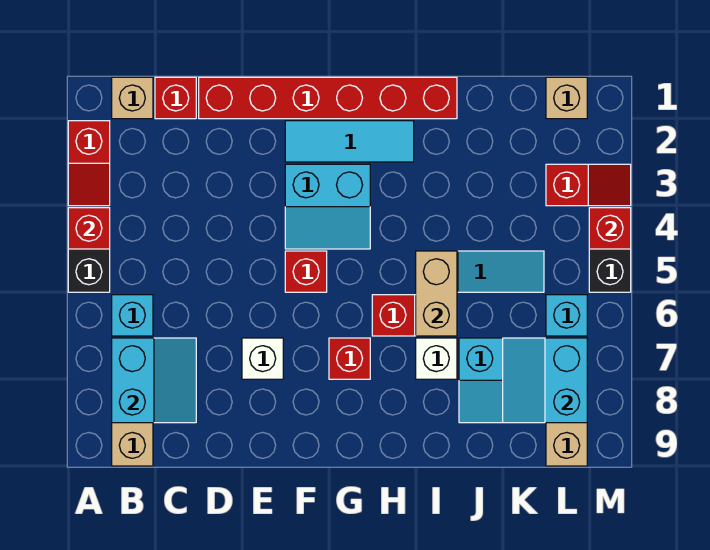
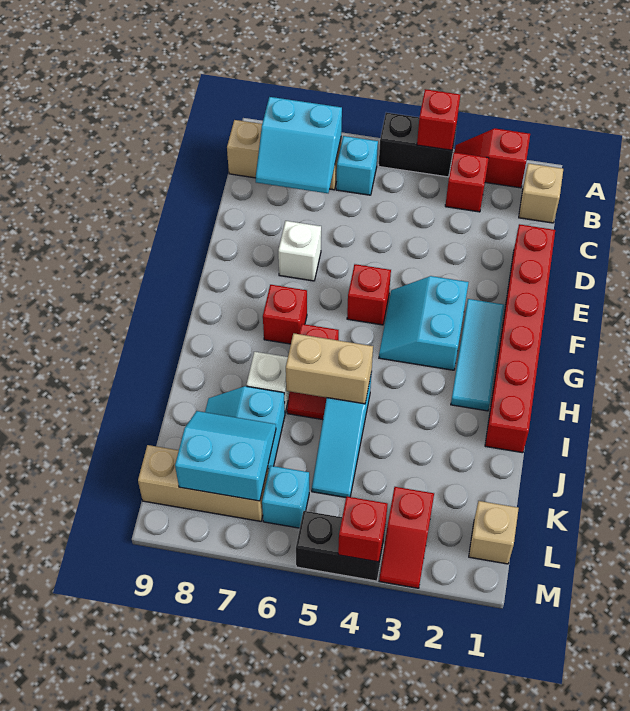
red brick C1 level 1 -> red brick B3 level 1

